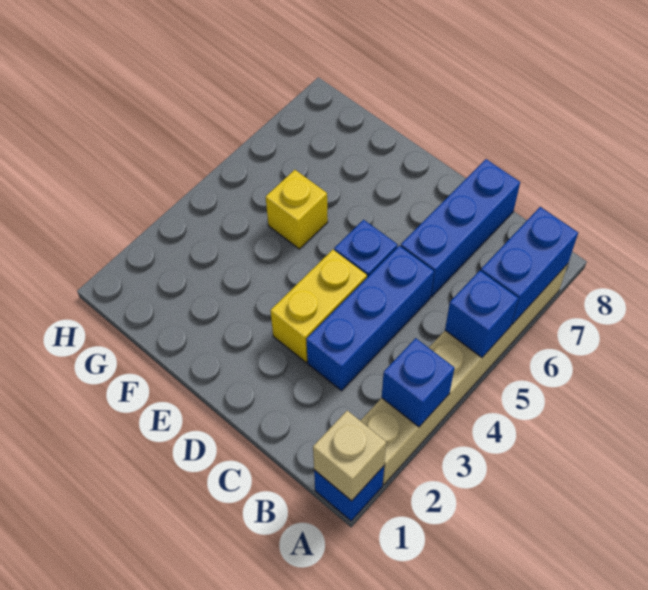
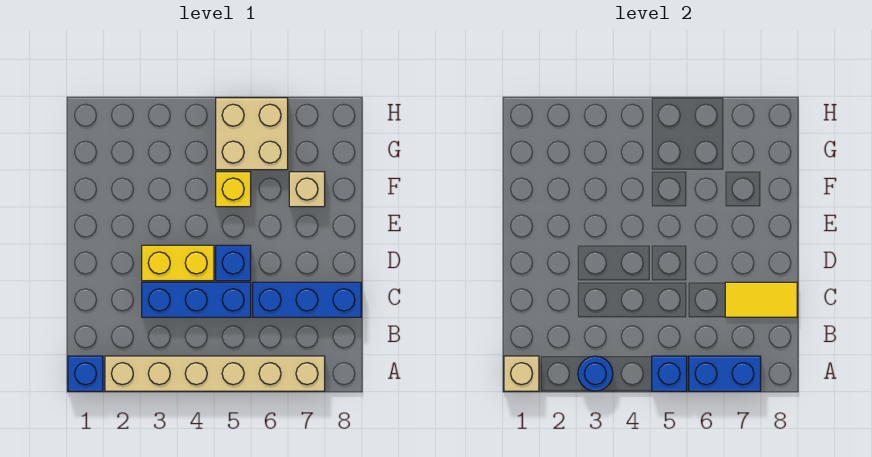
blue brick A3 level 2 -> blue round brick A3 level 2
none -> yellow tile C7:C8 level 2
none -> tan brick F7 level 1
none -> tan brick G5:H6 level 1

